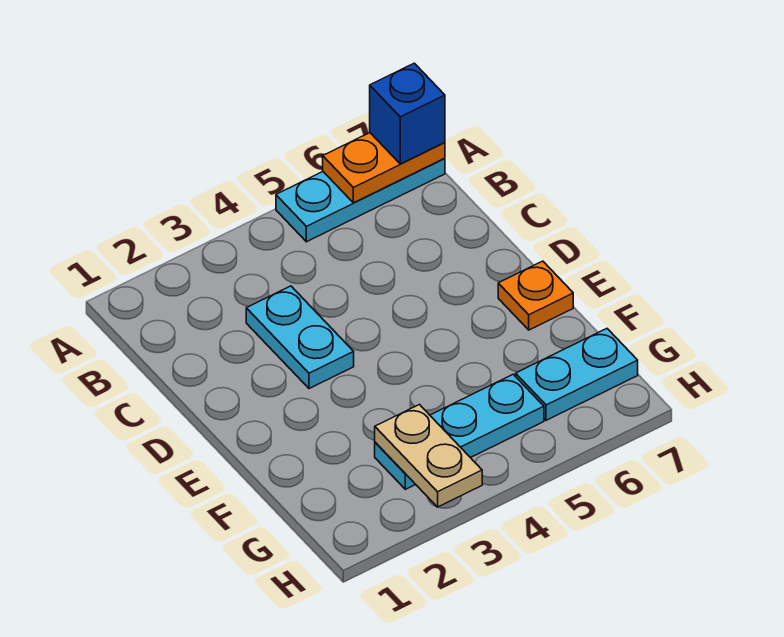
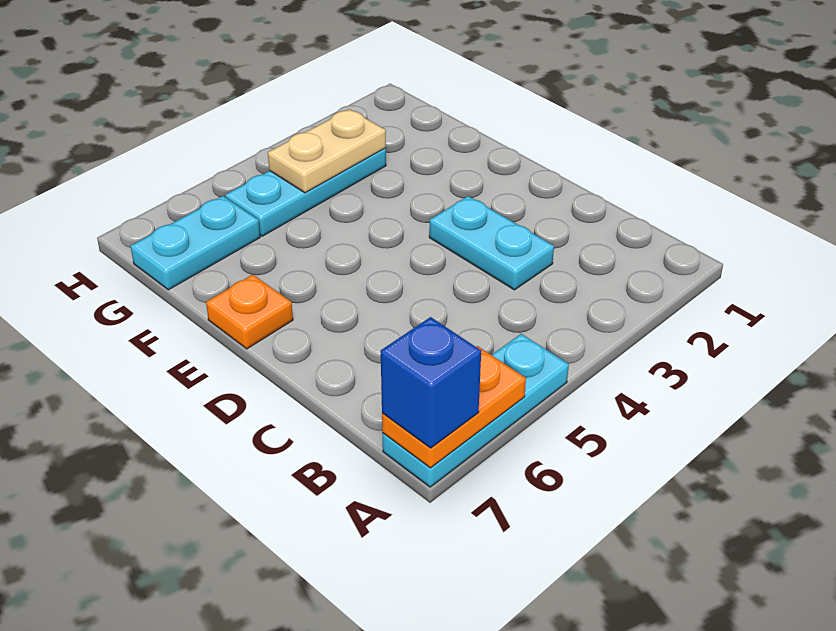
tan plate G3:H3 level 2 -> tan plate G3:G4 level 2

